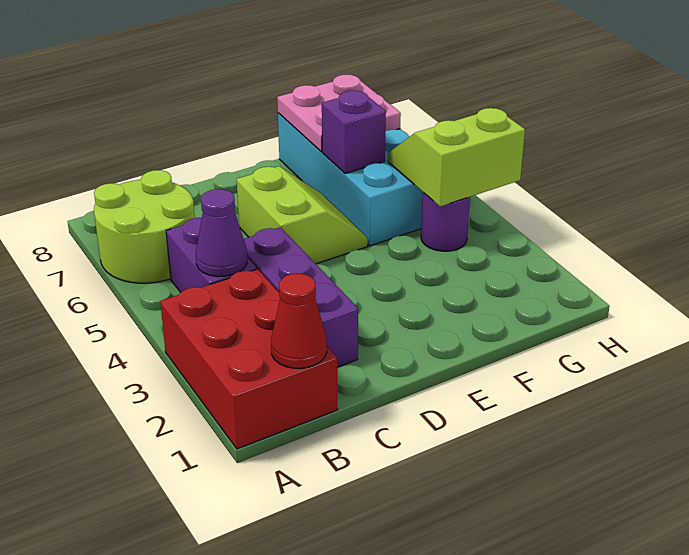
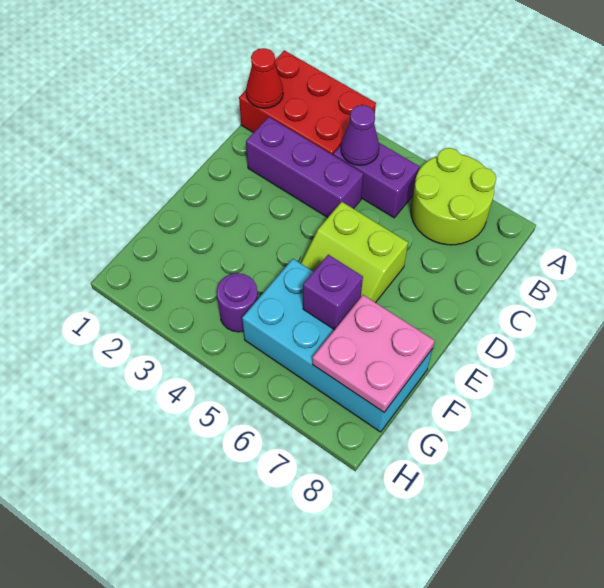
lime slope G4:H5 level 2 top 4 -> none

